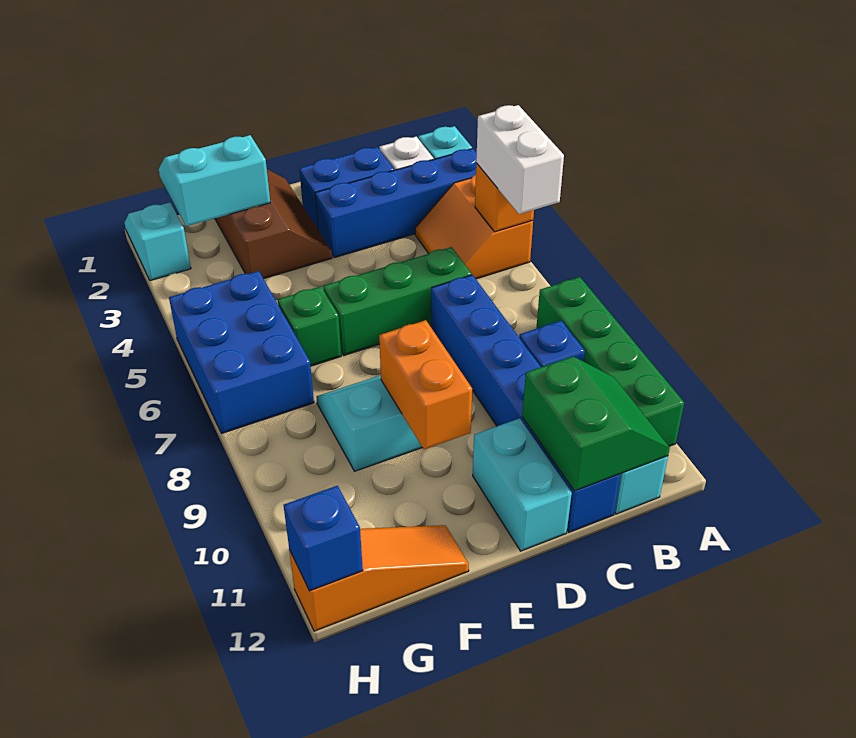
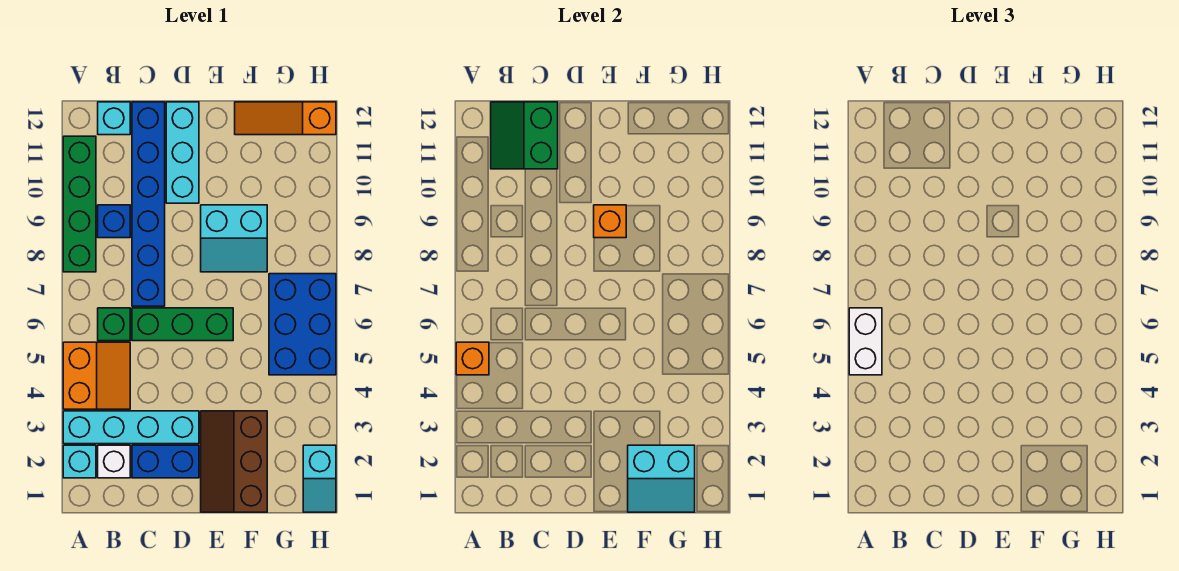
blue brick A3:D3 level 1 -> cyan brick A3:D3 level 1
cyan brick D11:D12 level 1 -> cyan brick D10:D12 level 1
orange brick E9:E10 level 2 -> orange brick E9 level 2
green brick F6 level 1 -> green brick B6 level 1
blue brick H12 level 2 -> none

